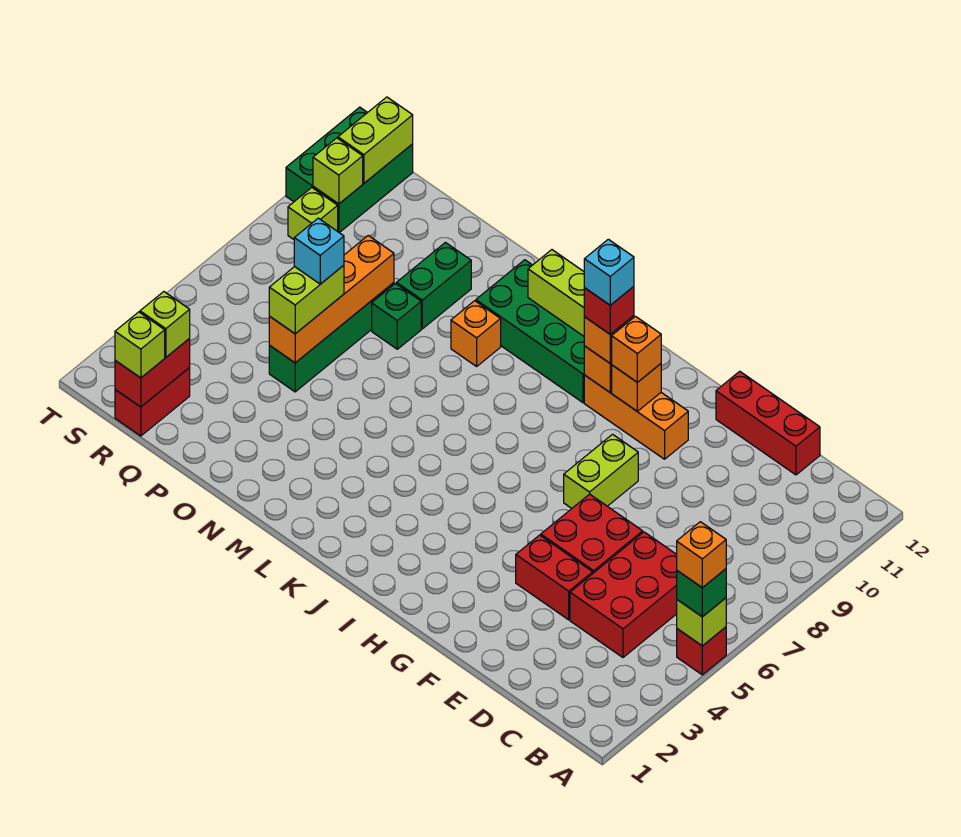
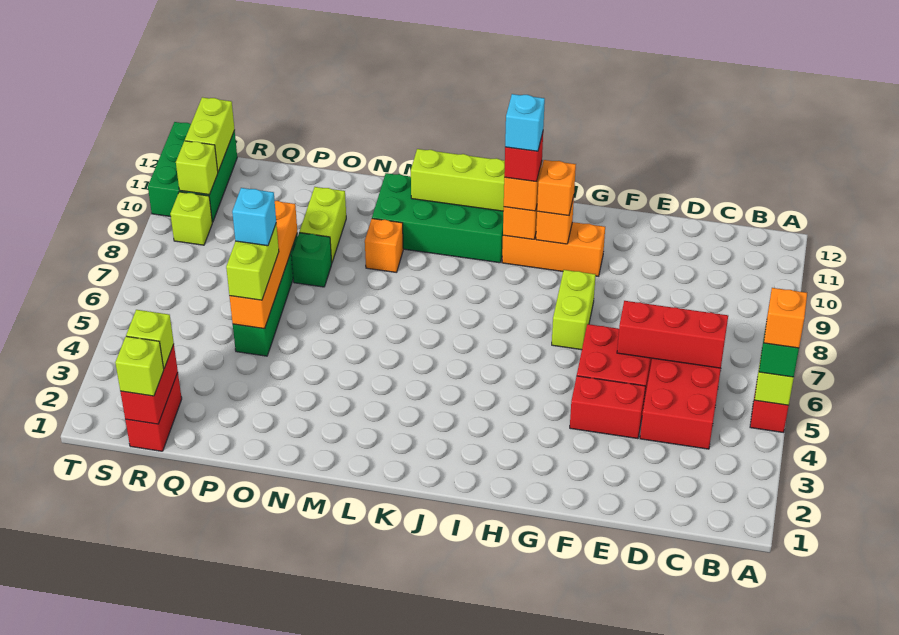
red brick D12:F12 level 1 -> red brick C6:E6 level 2
green brick O9:O10 level 1 -> lime brick O9:O10 level 1

